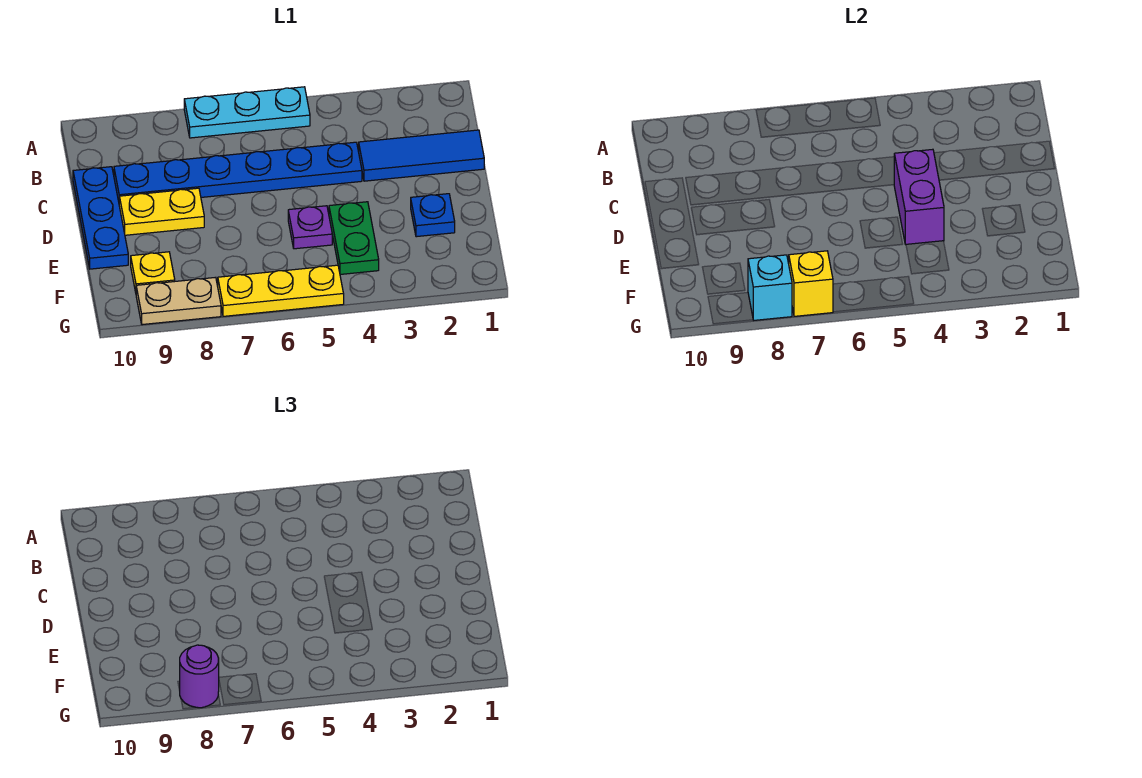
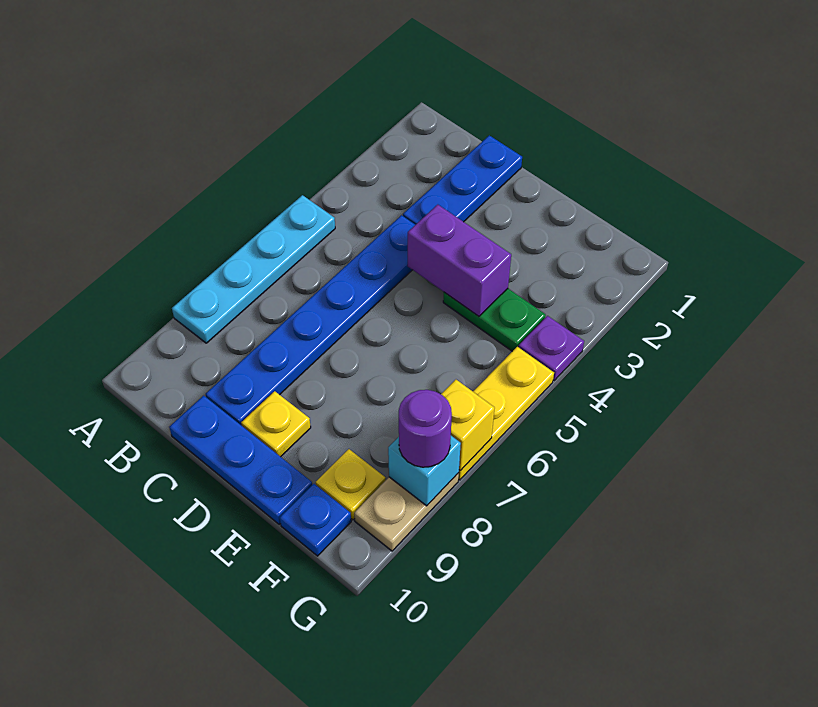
cyan plate A5:A7 level 1 -> cyan plate A5:A8 level 1
blue tile C1:C3 level 1 -> blue plate C1:C3 level 1
yellow plate D8:D9 level 1 -> yellow plate D9 level 1
blue plate E2 level 1 -> blue plate F10 level 1
purple plate E5 level 1 -> purple plate G4 level 1

